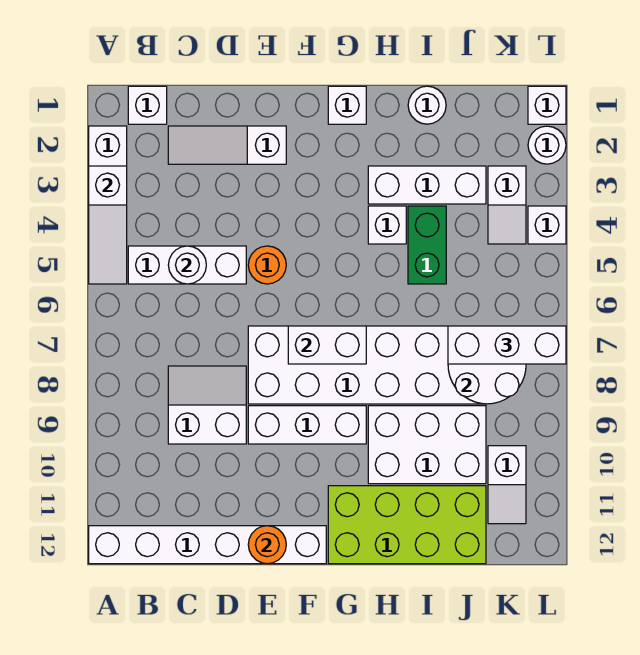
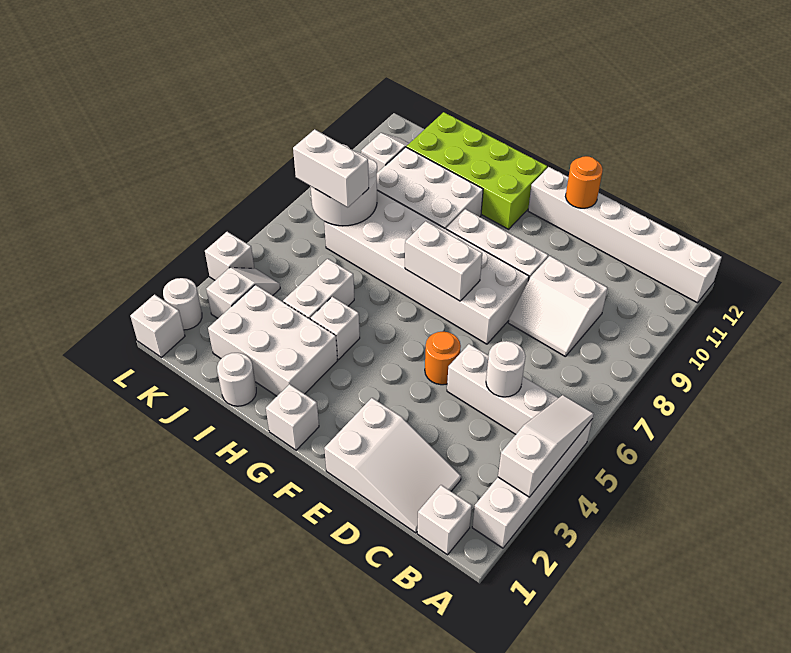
white slope C2:E2 level 1 top E -> white slope C1:E2 level 1 top E
white brick H3:J3 level 1 -> white brick H2:J3 level 1
green brick I4:I5 level 1 -> white brick I4:I5 level 1
white brick J7:L7 level 3 -> white brick J7:K7 level 3

